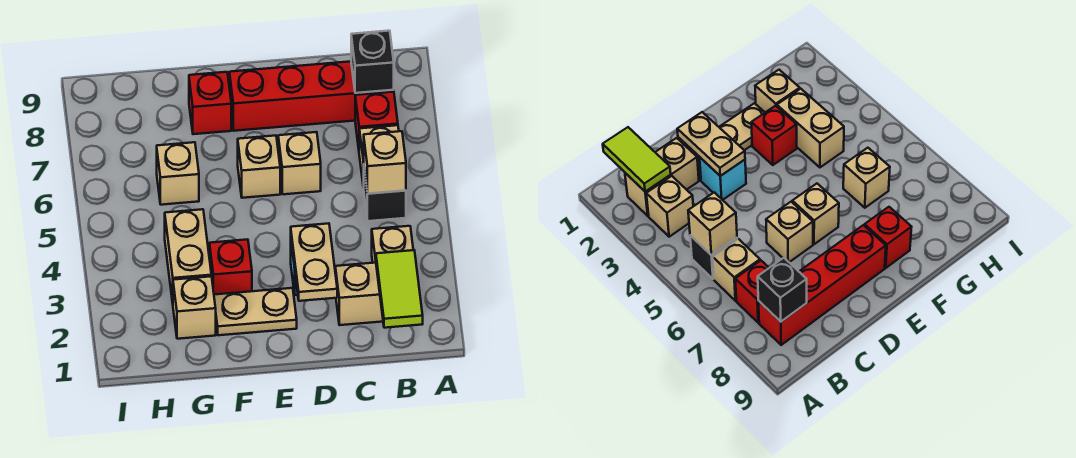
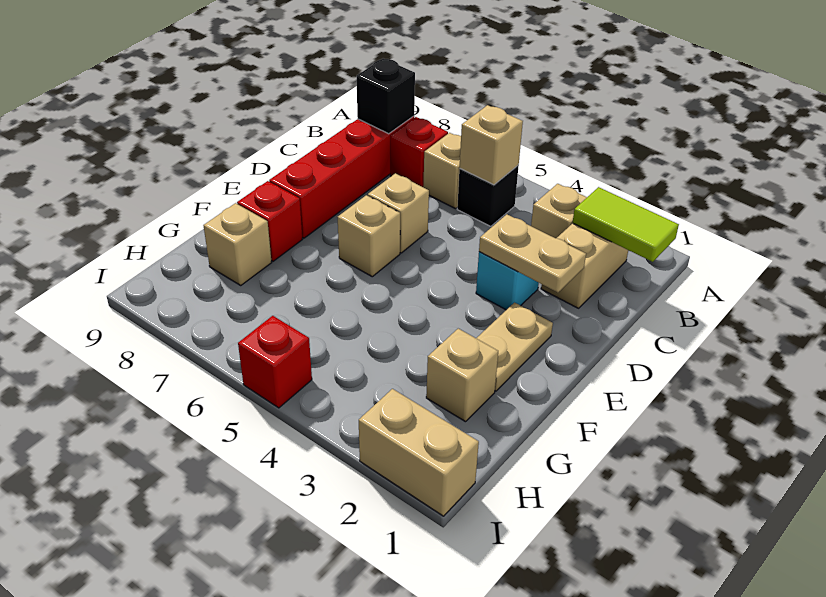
red brick F3 level 1 -> red brick I5 level 1
tan brick G3:G4 level 1 -> tan brick I1:I2 level 1
tan brick G6 level 1 -> tan brick G8 level 1

